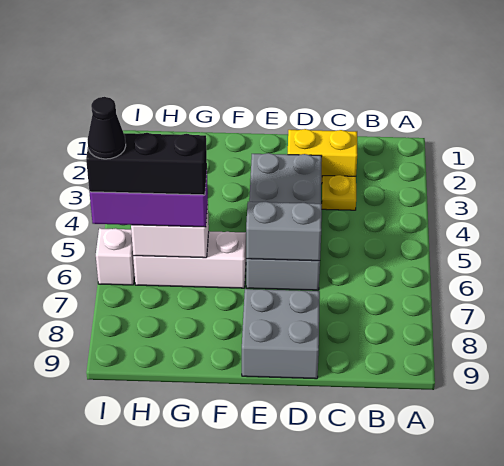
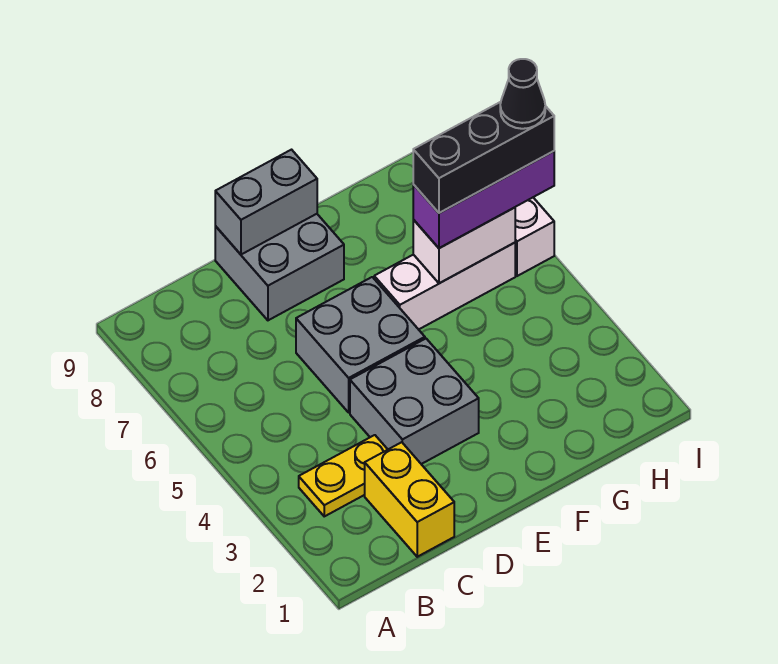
yellow brick C2:D2 level 1 -> yellow brick C1:C2 level 1
yellow plate C3 level 1 -> yellow plate B3:C3 level 1
grey brick D6:E6 level 2 -> grey brick D9:E9 level 2

